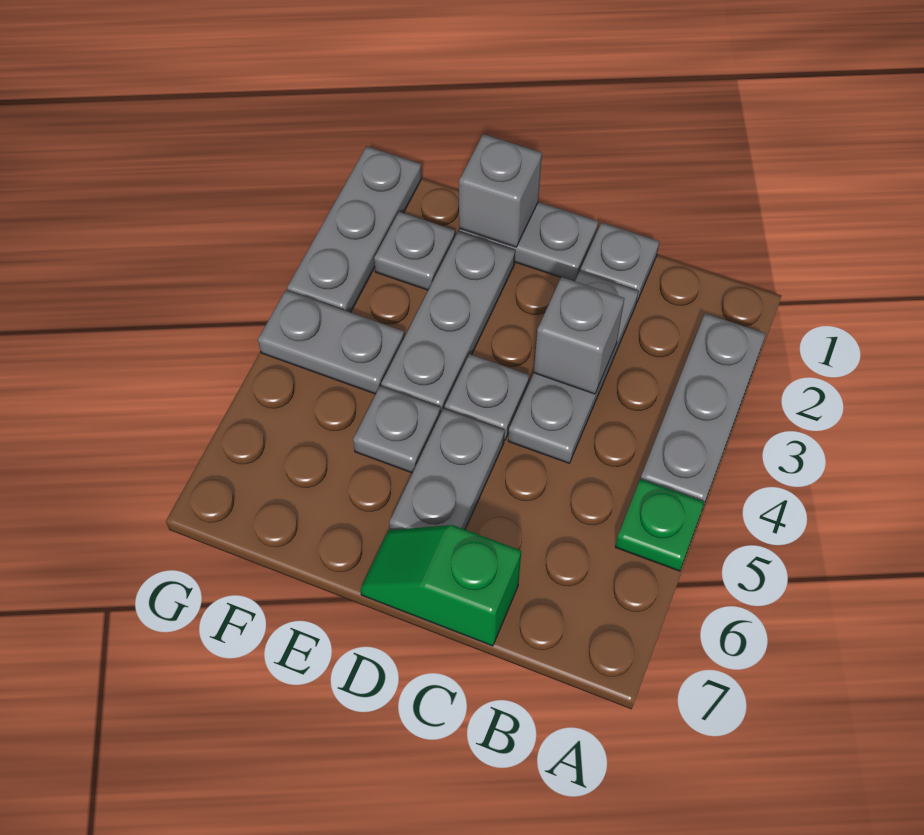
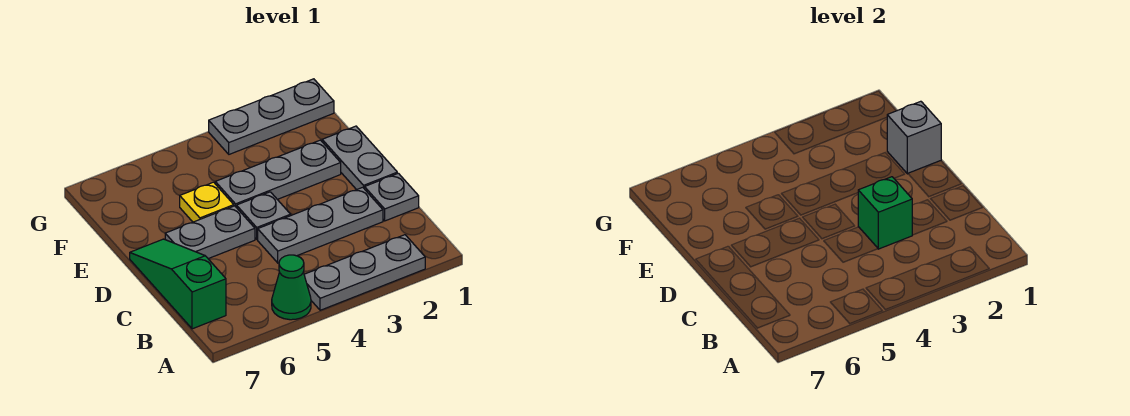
green plate A5 level 1 -> green cone A5 level 1
grey brick C3 level 2 -> green brick C3 level 2
green slope C7:D7 level 1 top C -> green slope B7:D7 level 1 top B
grey plate E5 level 1 -> yellow plate E5 level 1
grey plate F2 level 1 -> none
grey plate F4:G4 level 1 -> none

